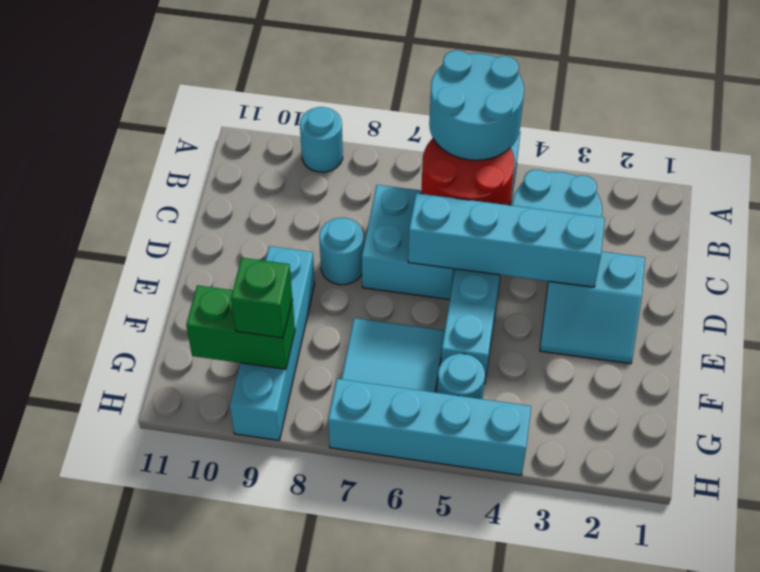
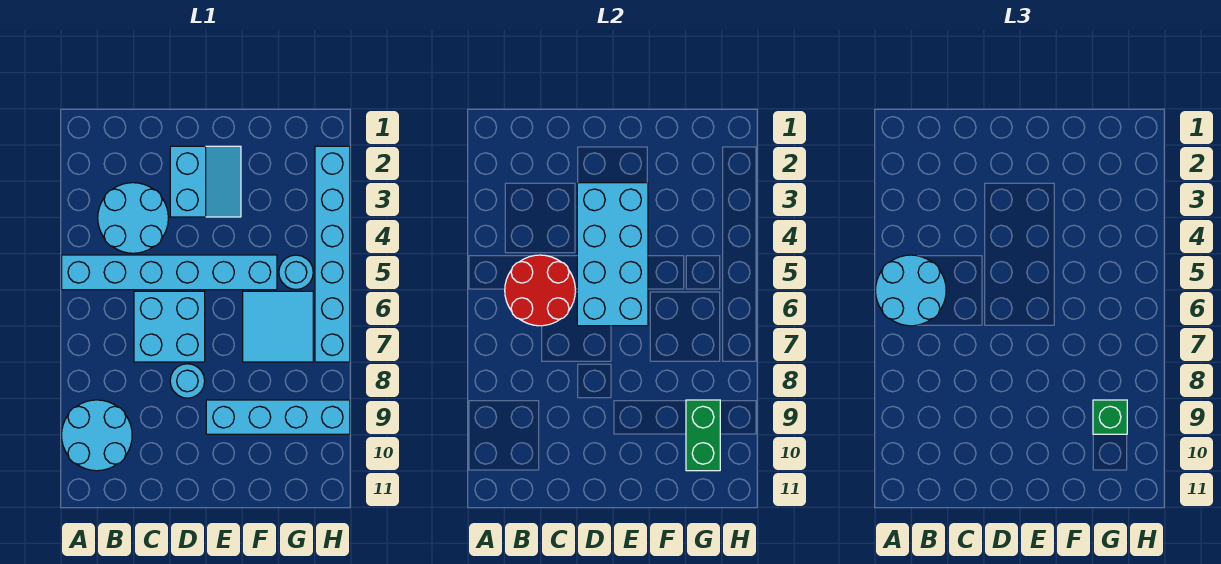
cyan round brick A9 level 1 -> cyan round brick A9:B10 level 1
cyan brick D3:D6 level 2 -> cyan brick D3:E6 level 2
cyan brick H4:H7 level 1 -> cyan brick H2:H7 level 1

